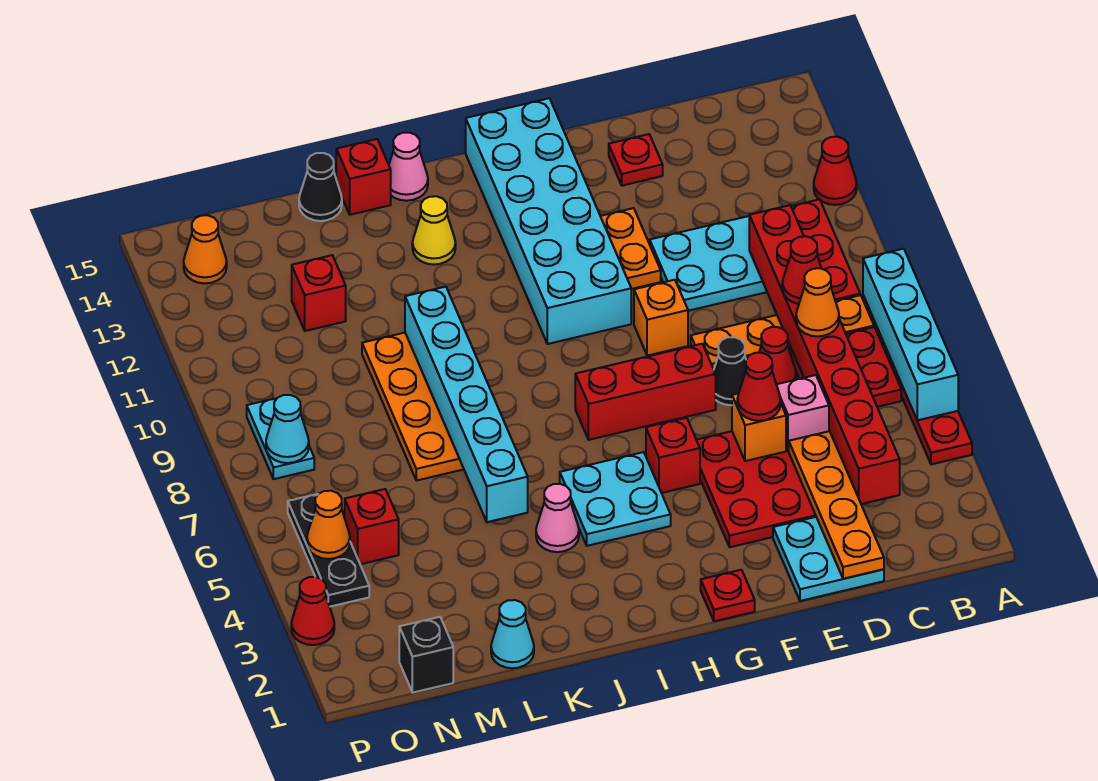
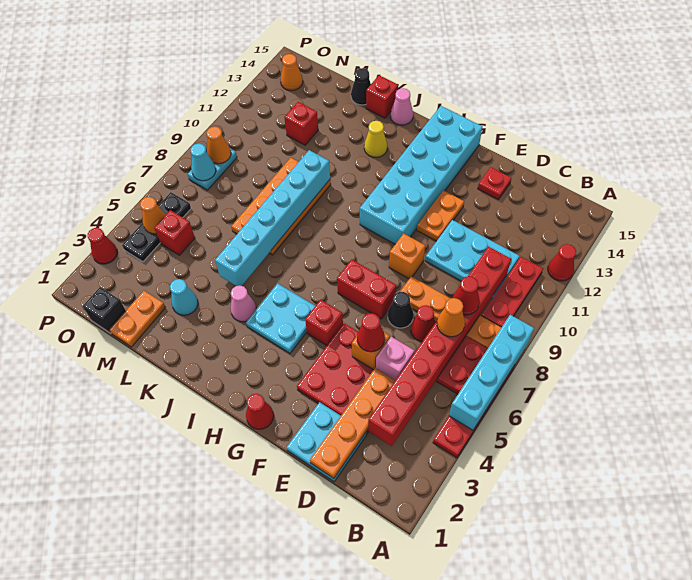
red brick F7:H7 level 1 -> red brick F7:G7 level 1
red plate G1 level 1 -> red cone G1 level 1
cyan cone L1 level 1 -> cyan cone L3 level 1
none -> orange plate M1:M2 level 1
none -> orange cone O9 level 2

